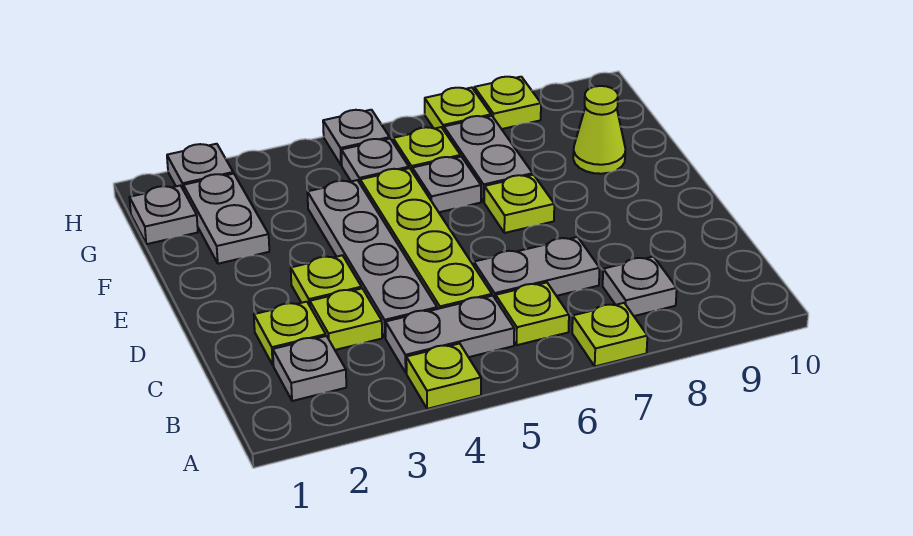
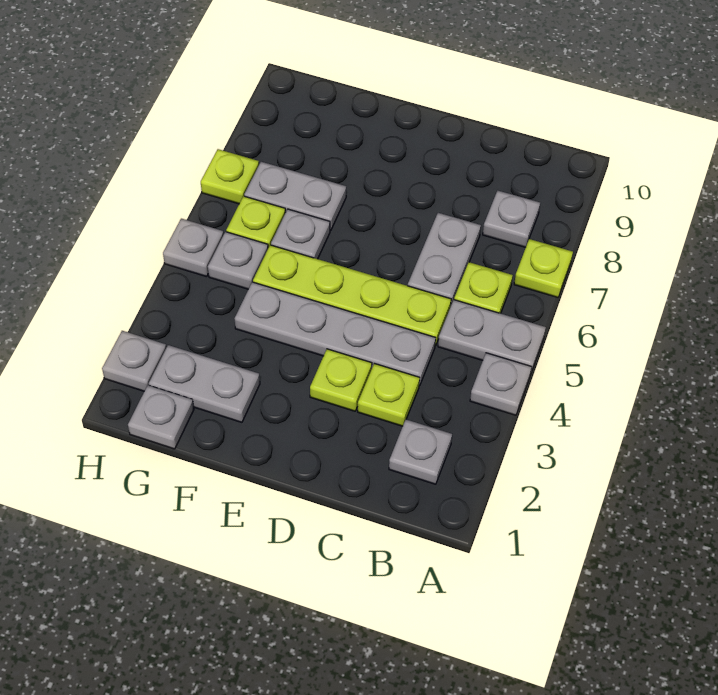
lime plate A4 level 1 -> grey plate A4 level 1
grey plate B4:B5 level 1 -> grey plate A5:B5 level 1
lime plate C2 level 1 -> none
lime plate E7 level 1 -> none
lime cone F9 level 1 -> none
lime plate H8 level 1 -> none

